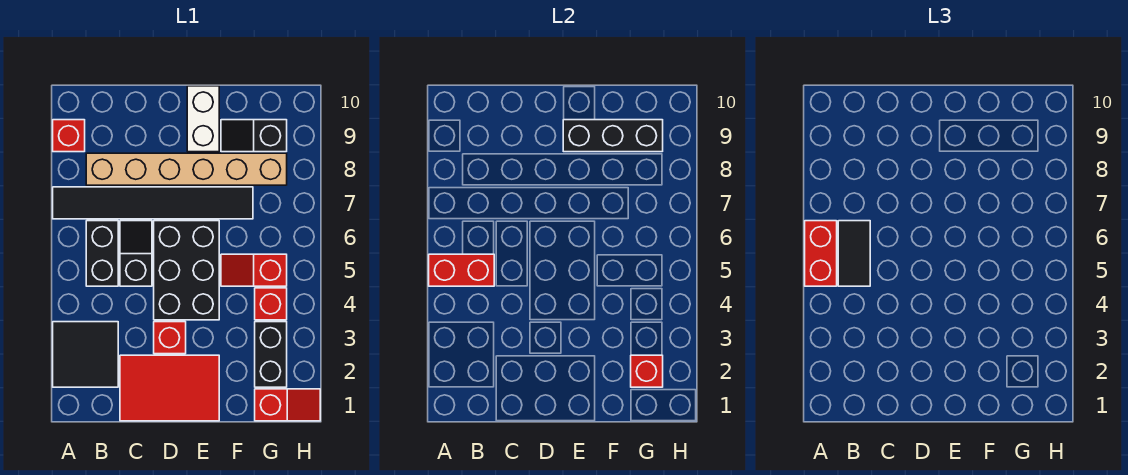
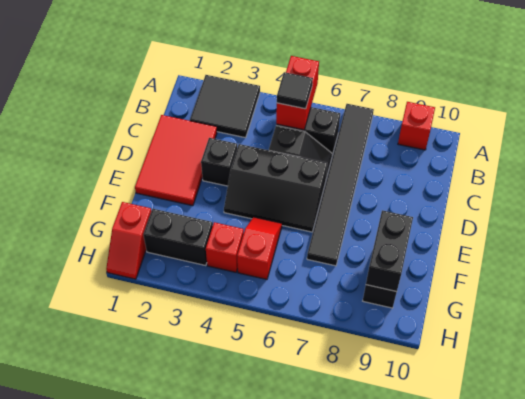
red brick A5:A6 level 3 -> none
black tile B5:B6 level 3 -> black tile B5 level 3
tan brick B8:G8 level 1 -> none
red brick D3 level 1 -> black brick D3 level 1
black brick D4:E6 level 1 -> black slope D4:E6 level 1 top D
white brick E9:E10 level 1 -> none
black brick E9:G9 level 2 -> black brick F9:G9 level 2
red brick G2 level 2 -> none

